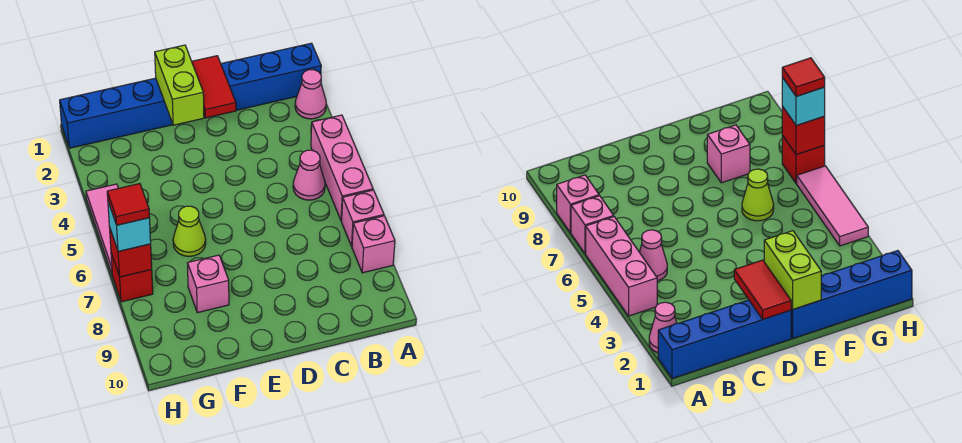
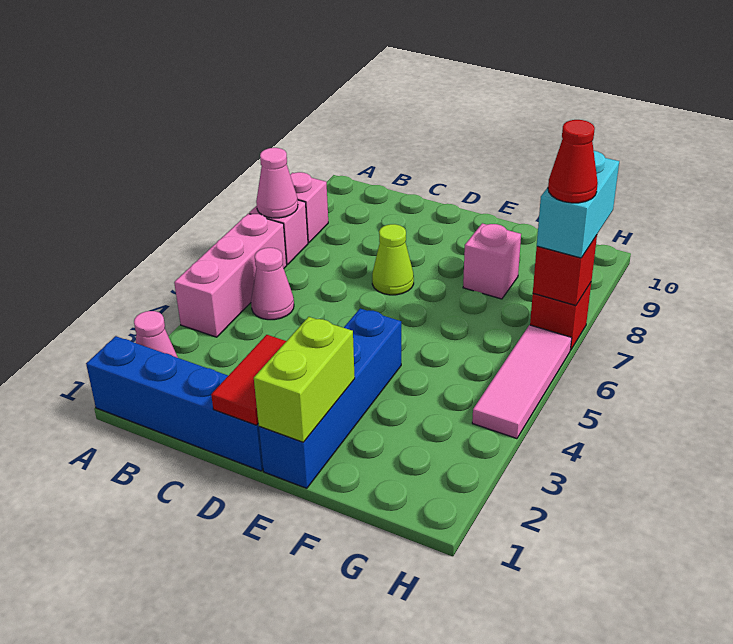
none -> pink cone A7 level 2
blue brick E1:H1 level 1 -> blue brick E1:E4 level 1
lime cone F6 level 1 -> lime cone D7 level 1
cyan brick H7 level 3 -> cyan brick H7:H8 level 3
red tile H7 level 4 -> red cone H7 level 4

